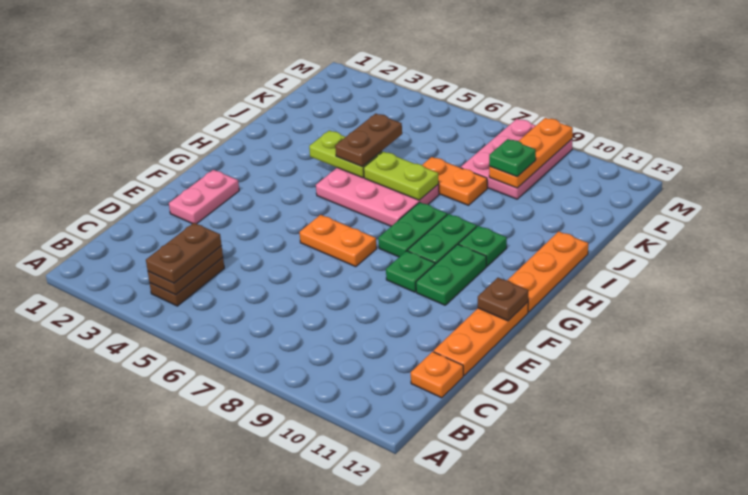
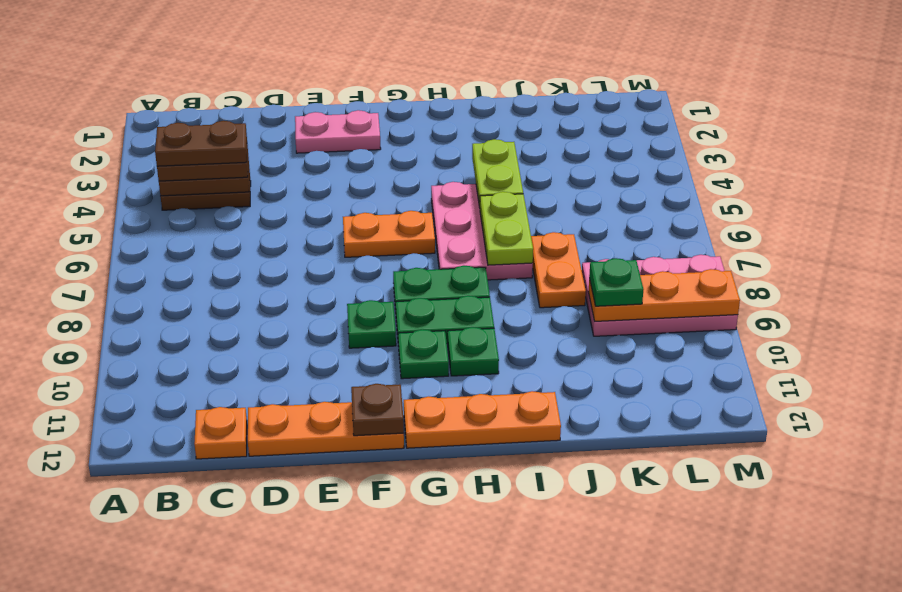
orange plate F6:F7 level 1 -> orange plate F6:G6 level 1
green plate F10:G10 level 1 -> green plate G10 level 1
brown plate I5:J5 level 3 -> brown plate B4:C4 level 4

